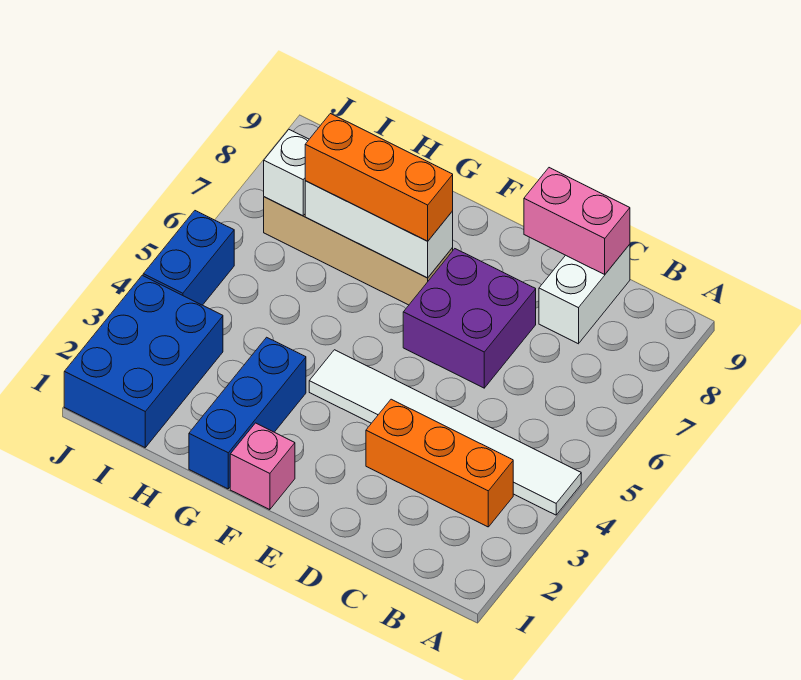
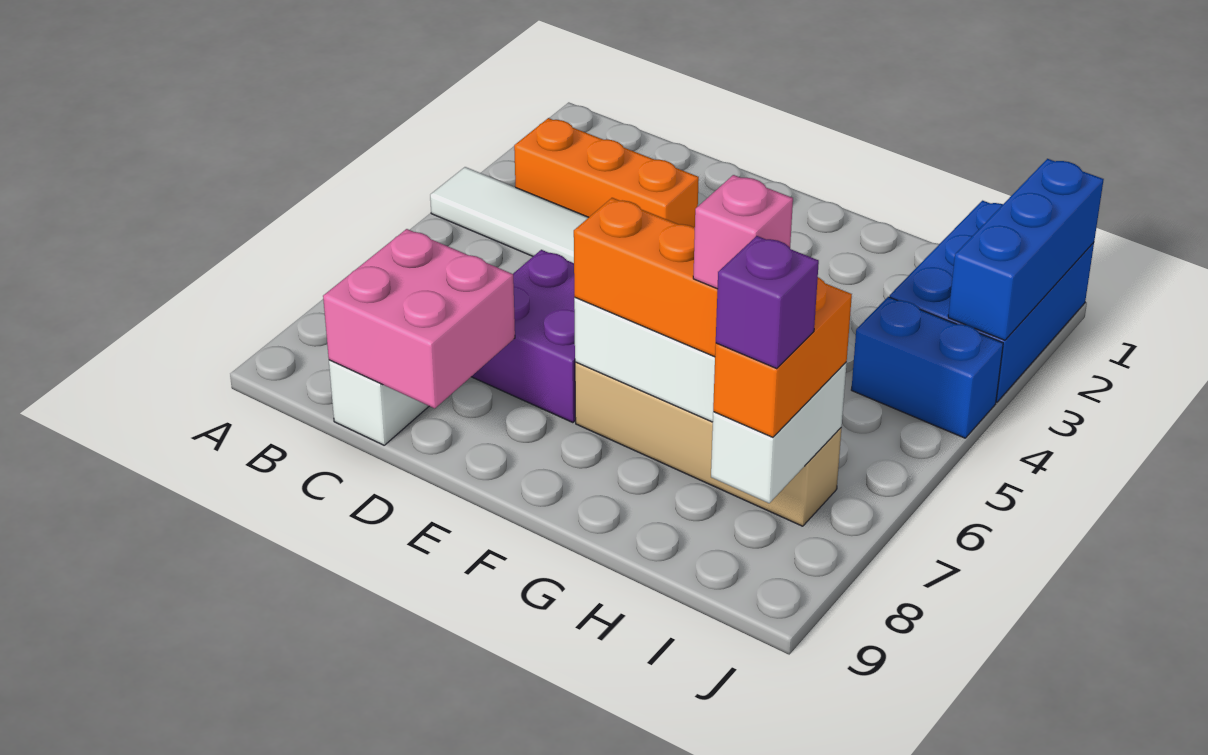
pink brick C9:D9 level 2 -> pink brick C8:D9 level 2
pink brick F1 level 1 -> pink brick H7 level 4
blue brick G1:G3 level 1 -> blue brick J1:J3 level 2
white brick I7 level 2 -> white brick I7:I8 level 2
none -> orange brick I7:I8 level 3
none -> purple brick I8 level 4
blue brick J4:J5 level 1 -> blue brick I4:J4 level 1

